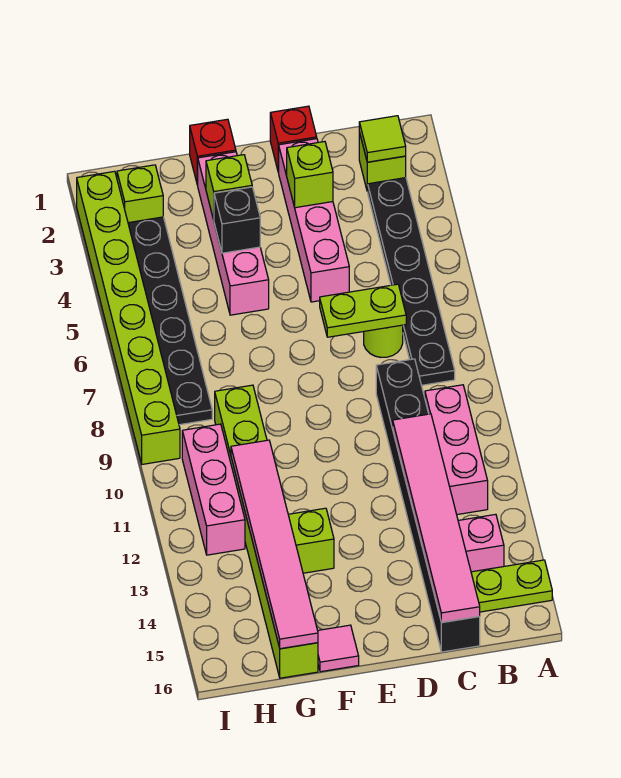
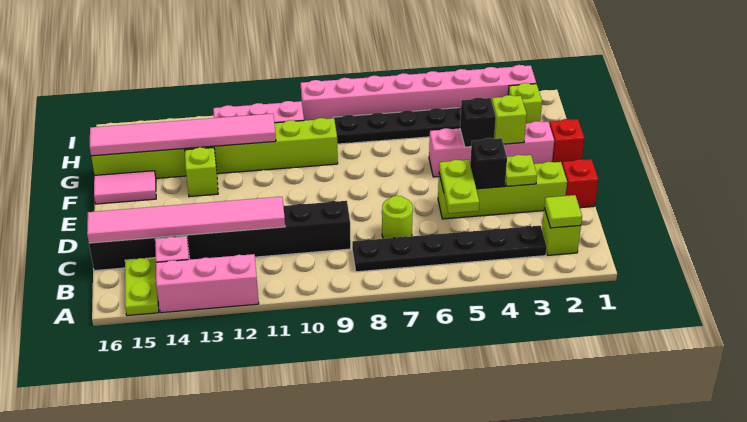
pink brick B10:B12 level 1 -> pink brick A12:A14 level 1
lime plate C7:D7 level 2 -> lime plate C5:D5 level 2
pink brick D2:D5 level 1 -> lime brick D2:D5 level 1
lime brick D3 level 2 -> lime plate D3 level 2
none -> black brick D4 level 2
pink tile F16 level 1 -> pink tile F15:F16 level 1
lime brick I2:I9 level 1 -> pink brick I2:I9 level 1

